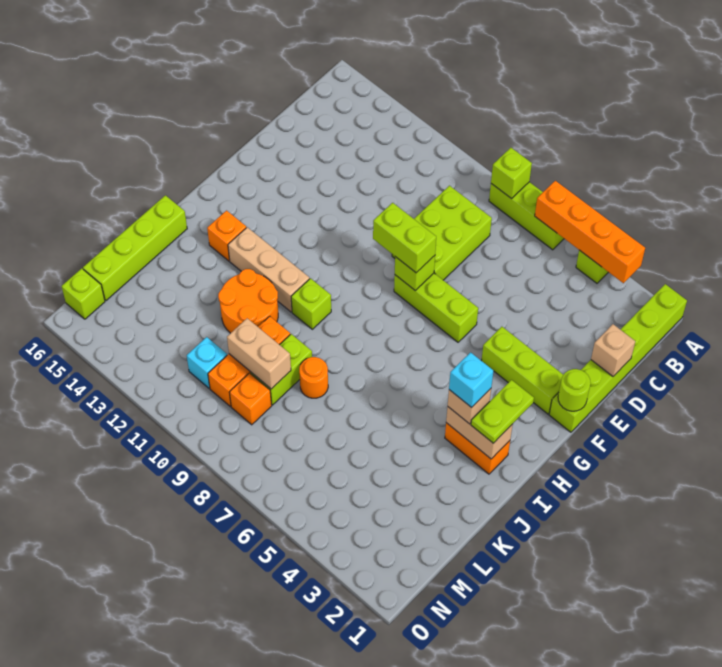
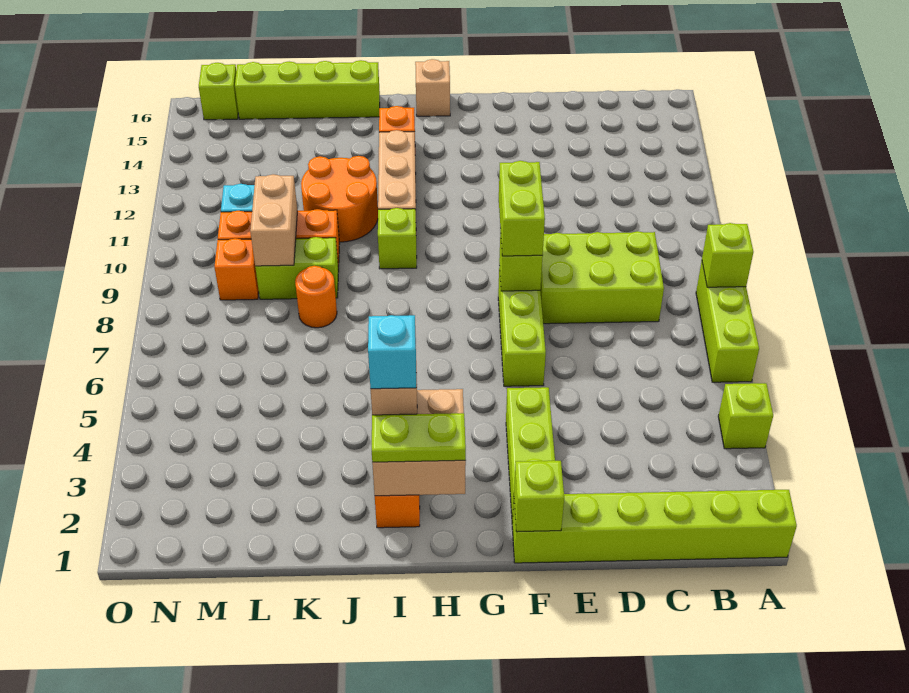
orange brick A3:A6 level 2 -> none
tan brick D1 level 2 -> tan brick H16 level 1
lime round brick F1 level 2 -> lime brick F1 level 2
tan brick I2:I3 level 2 -> tan brick H2:I3 level 2

